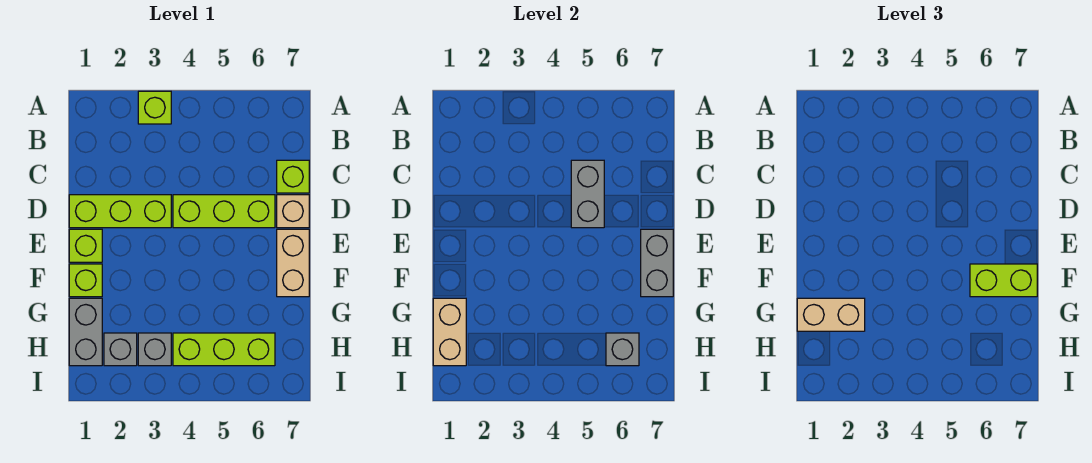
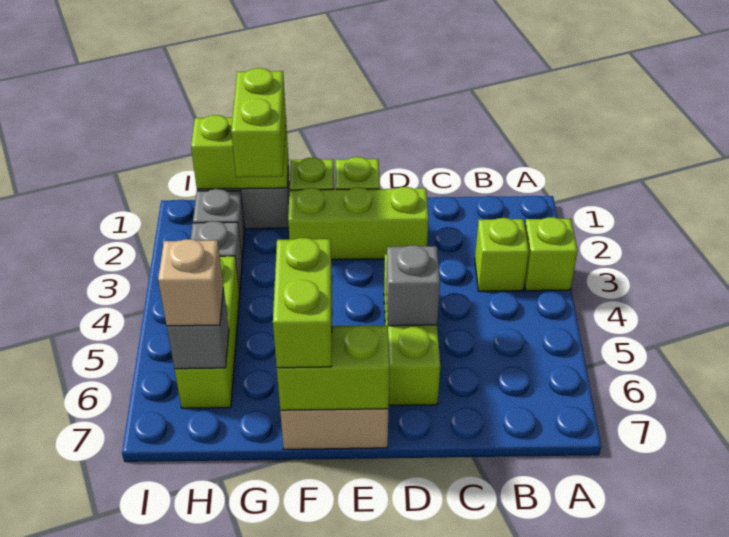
grey brick C5:D5 level 2 -> grey brick D5 level 2
lime brick C7 level 1 -> lime brick B3 level 1
lime brick D1:D3 level 1 -> lime brick D2:F2 level 1
tan brick D7 level 1 -> tan brick H6 level 3
grey brick E7:F7 level 2 -> lime brick E7:F7 level 2
tan brick G1:H1 level 2 -> lime brick G1:H1 level 2
tan brick G1:G2 level 3 -> lime brick G1:G2 level 3

